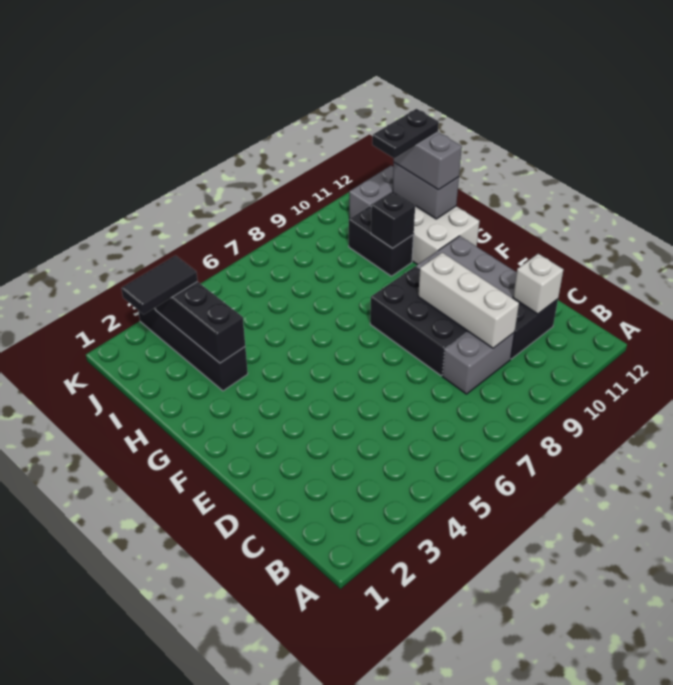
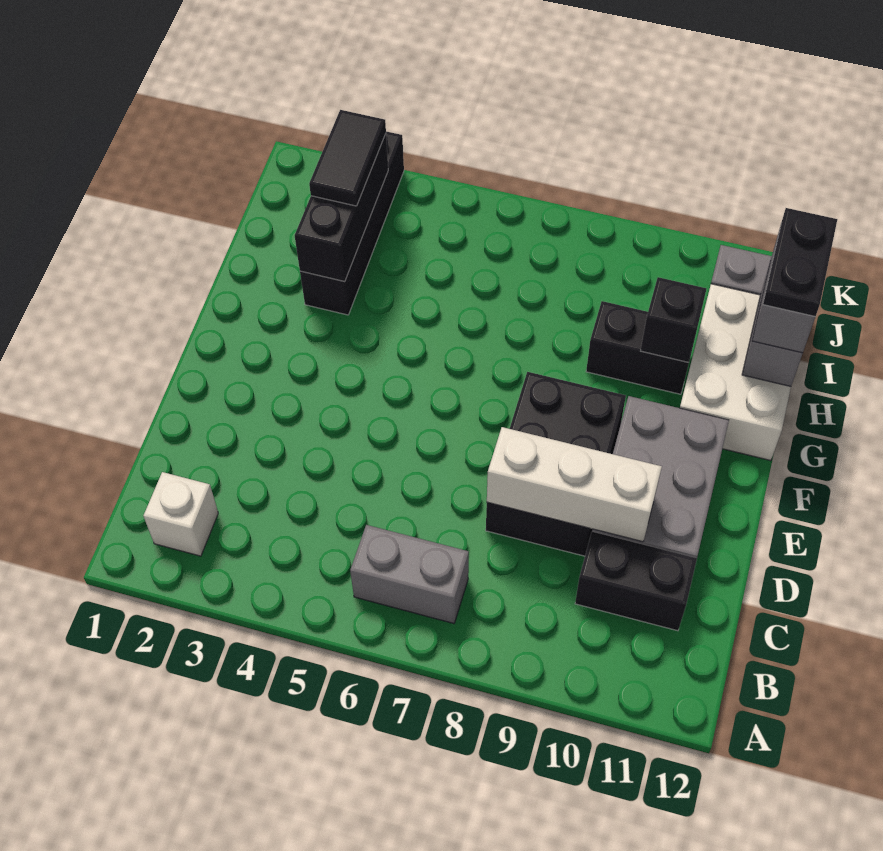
grey brick C8:C9 level 1 -> grey brick B6:B7 level 1
white brick C9:E9 level 2 -> white brick D8:D10 level 2
white brick C11 level 2 -> white brick B2 level 1
black brick H10:I10 level 1 -> black brick H9:H10 level 1
black plate I11:I12 level 4 -> black plate H12:I12 level 4
black tile J2:J3 level 3 -> black tile I3:J3 level 3

